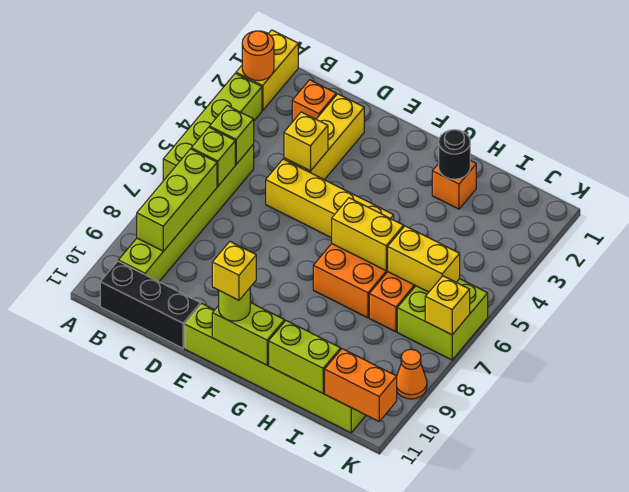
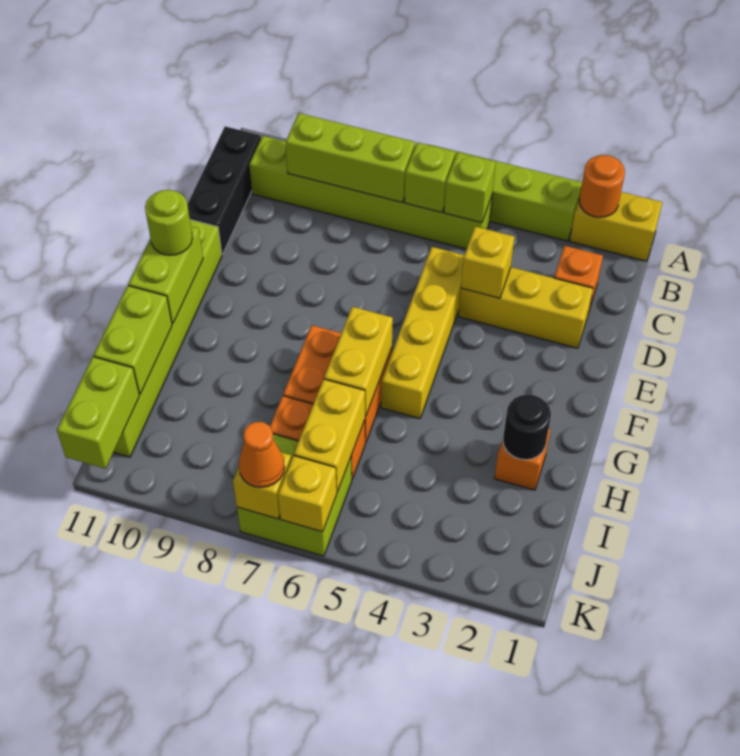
yellow brick F11 level 4 -> yellow brick K6 level 2
orange brick J11:K11 level 2 -> lime brick J11:K11 level 2
orange cone K9 level 1 -> orange cone K7 level 3

